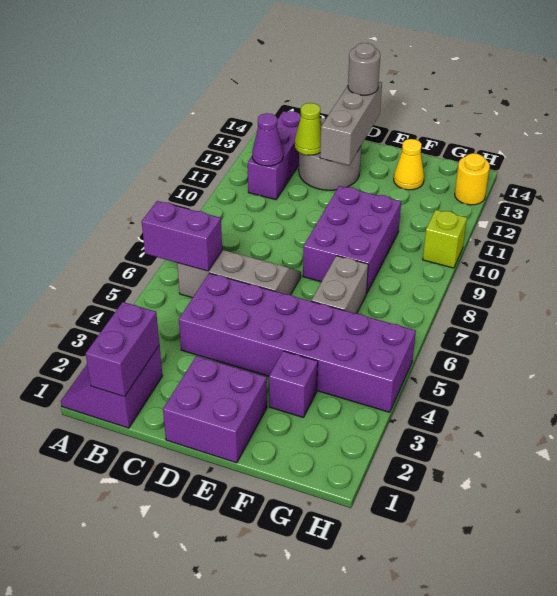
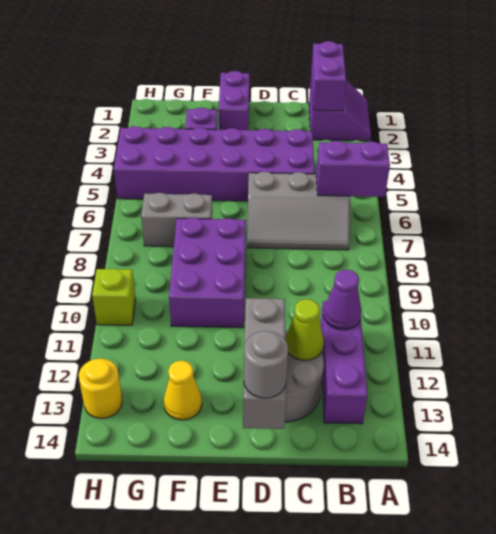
purple brick D1:E2 level 1 -> purple brick E1:E2 level 1
grey brick F6:F7 level 1 -> grey brick F7:G7 level 1

